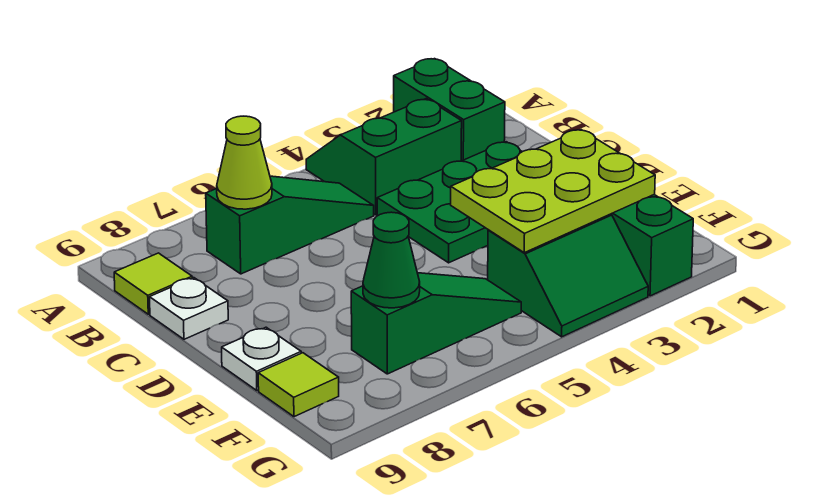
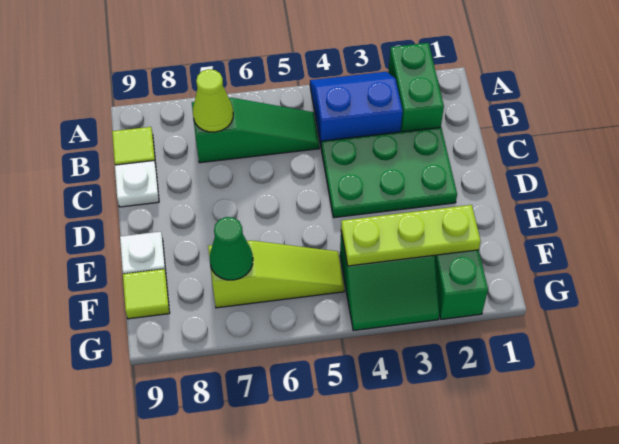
green slope A3:B4 level 1 top B -> blue slope A3:B4 level 1 top B
lime plate E2:F4 level 2 -> lime plate F2:F4 level 2
green slope F5:F7 level 1 top 7 -> lime slope F5:F7 level 1 top 7

